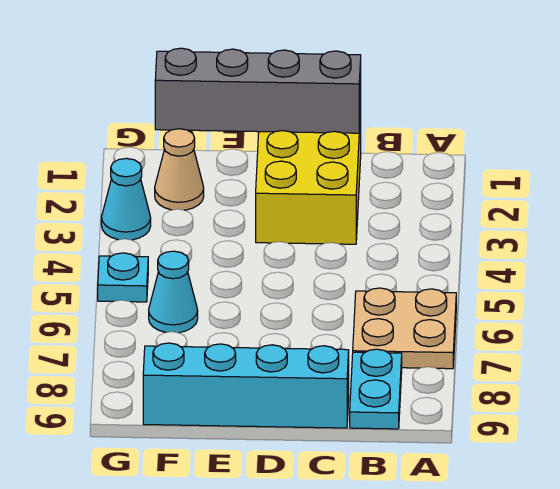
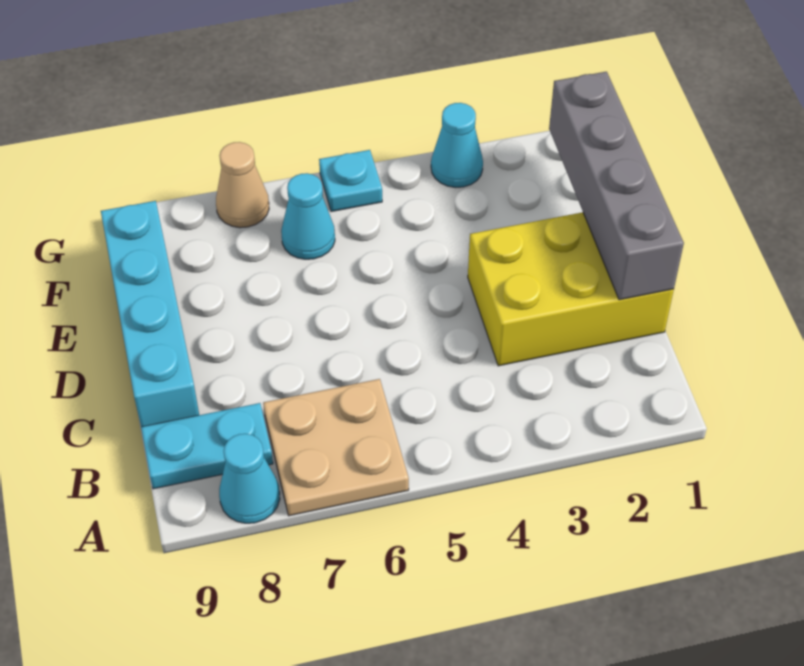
none -> cyan cone A8 level 1
tan cone F2 level 1 -> tan cone G7 level 1

